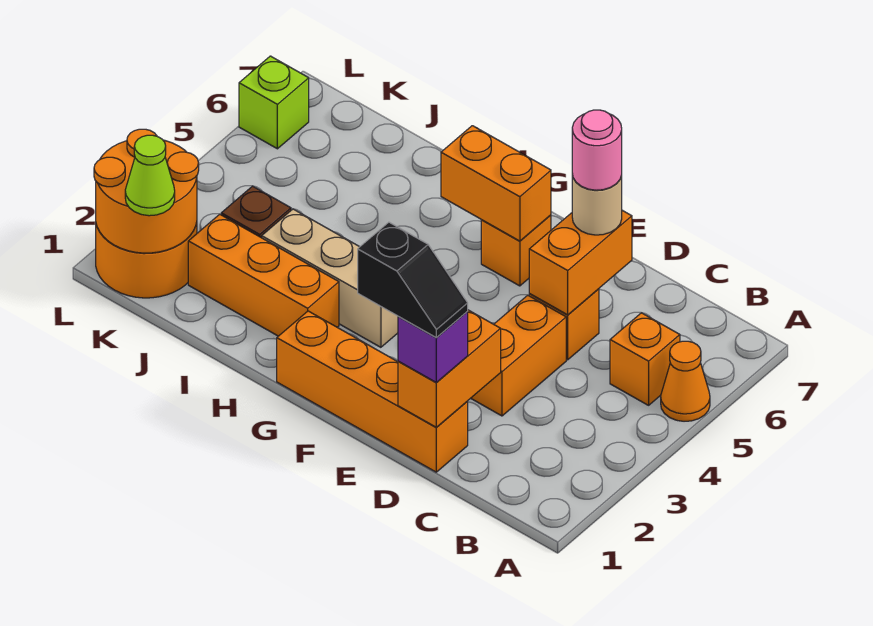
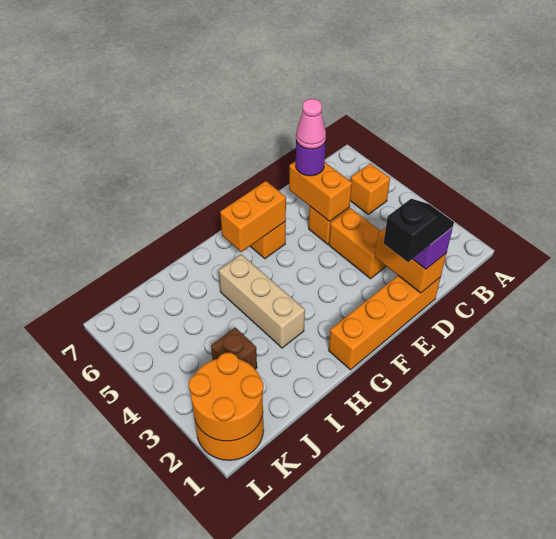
orange cone A5 level 1 -> none
tan round brick D6 level 3 -> purple round brick D6 level 3
pink round brick D6 level 4 -> pink cone D6 level 4
tan brick G3:I3 level 1 -> tan brick H3:H5 level 1
orange brick H2:J2 level 1 -> none
lime cone K1 level 3 -> none
lime brick L6 level 1 -> none

